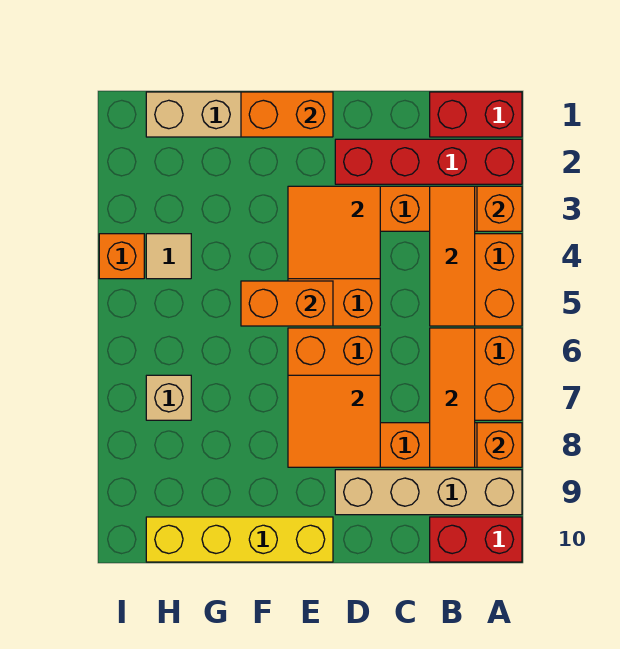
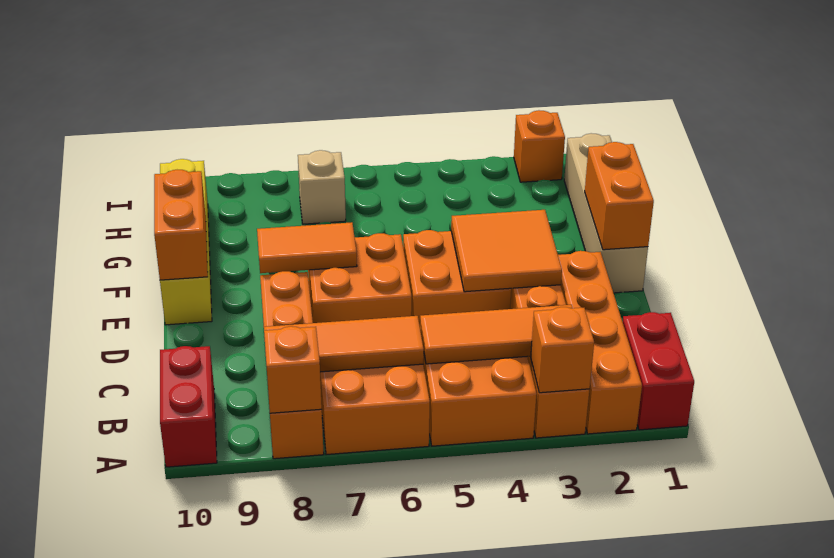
red brick A2:D2 level 1 -> orange brick A2:D2 level 1
tan brick A9:D9 level 1 -> none
orange tile D7:E8 level 2 -> orange tile E7:E8 level 2
orange brick E5:F5 level 2 -> orange brick E10:F10 level 2
tan tile H4 level 1 -> none
orange brick I4 level 1 -> orange brick I2 level 1

